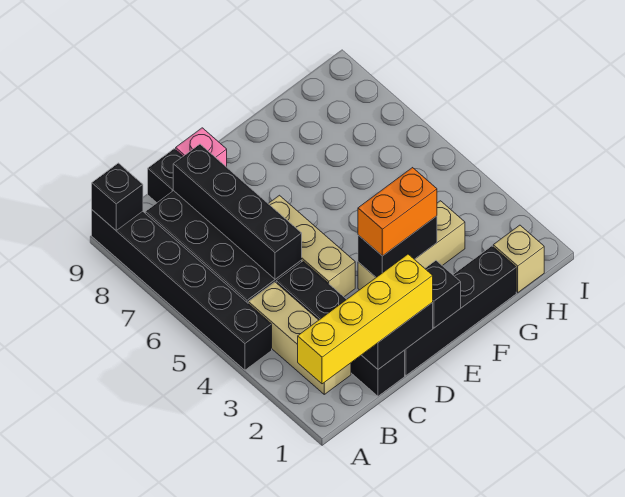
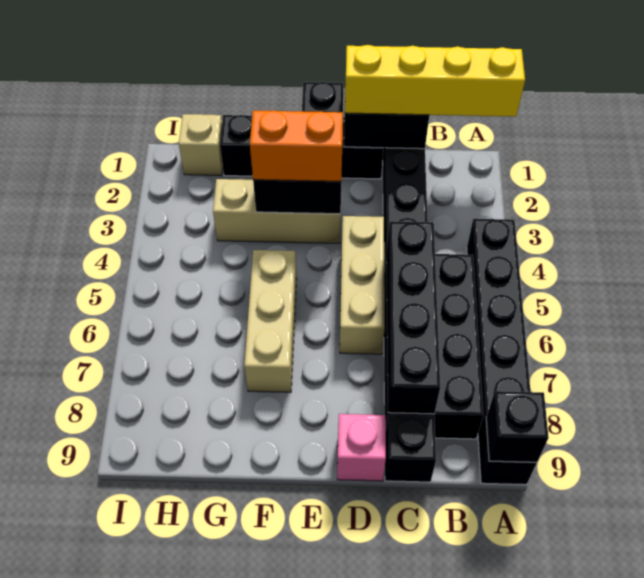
tan brick B2:B4 level 1 -> tan brick F5:F7 level 1

